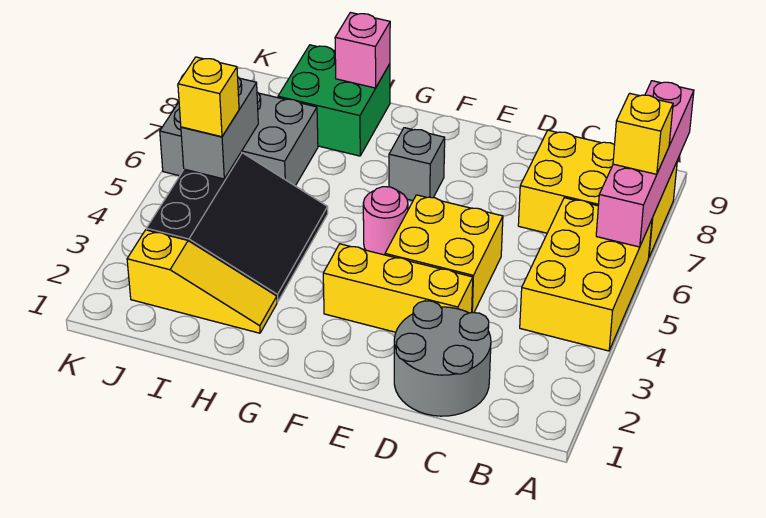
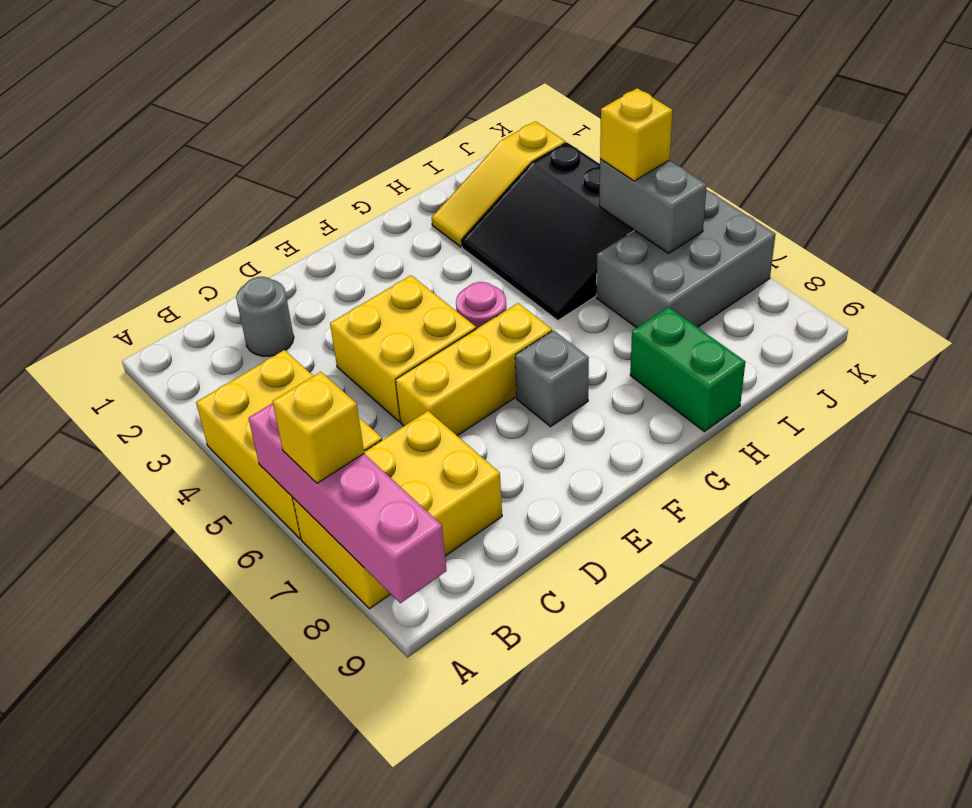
grey round brick C1:D2 level 1 -> grey round brick C2 level 1
yellow brick D3:F3 level 1 -> yellow brick D6:F6 level 1
green brick H8:I9 level 1 -> green brick H8:H9 level 1
pink brick H9 level 2 -> none

